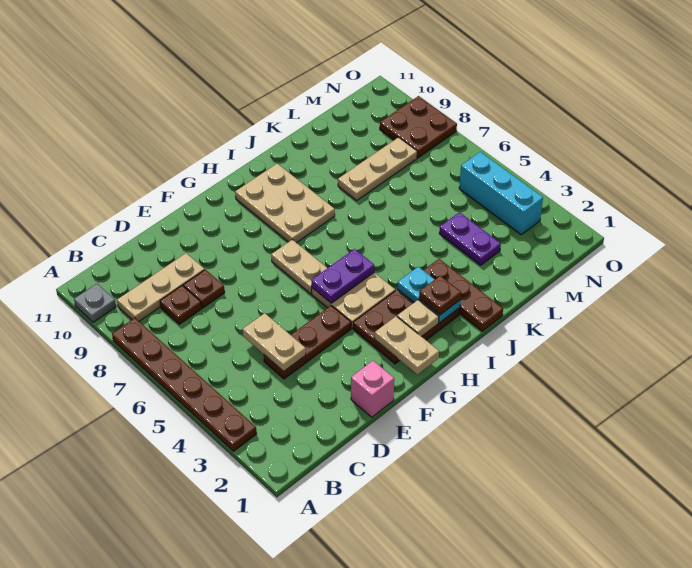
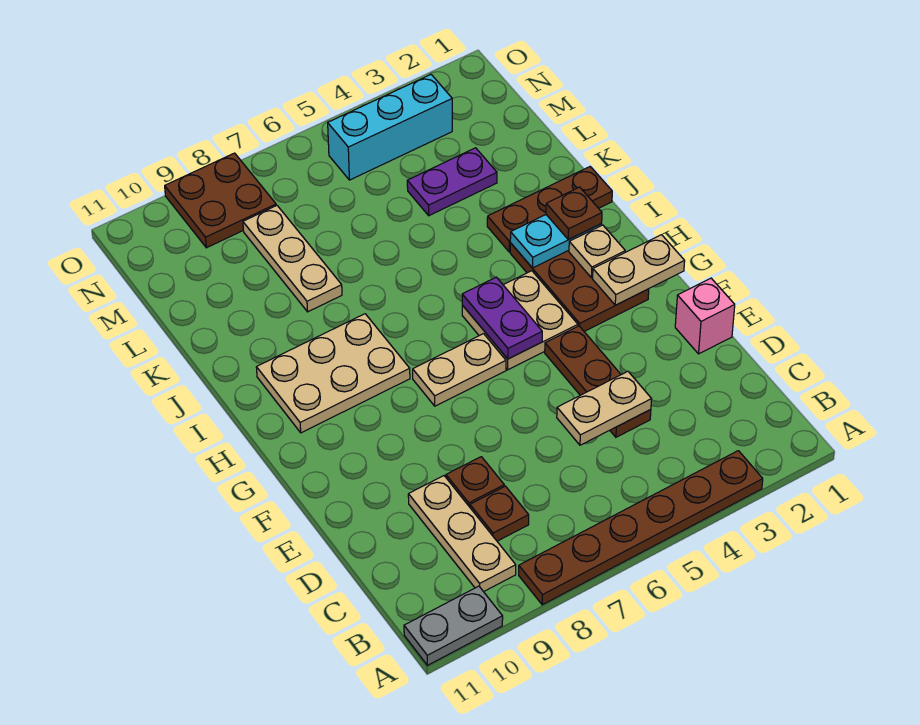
grey plate A10 level 1 -> grey plate A10:A11 level 1

